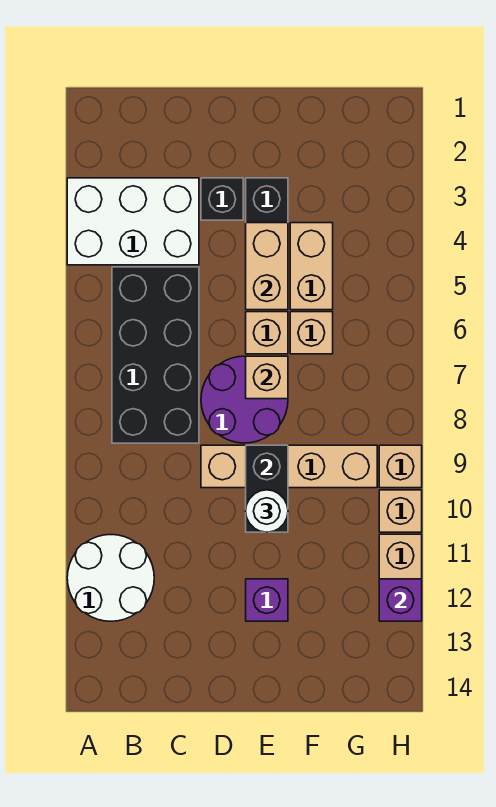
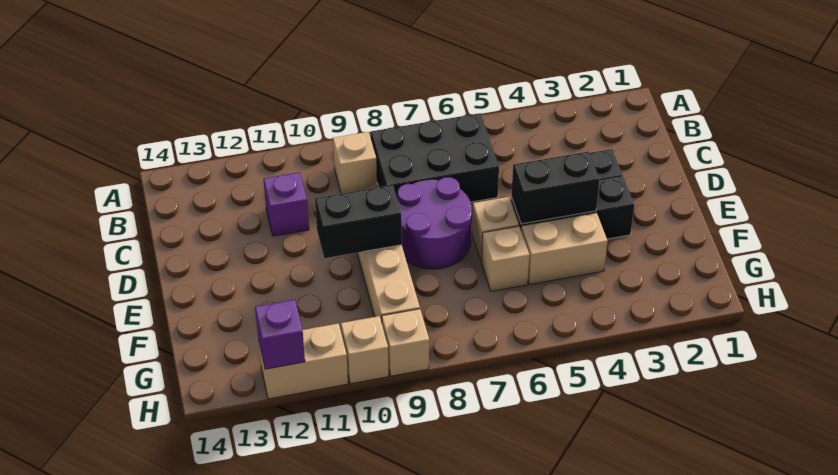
white brick A3:C4 level 1 -> none
white round brick A11:B12 level 1 -> none
black brick B5:C8 level 1 -> black brick B6:C8 level 1
tan brick E4:E5 level 2 -> black brick E4:E5 level 2
tan brick E7 level 2 -> tan brick B9 level 1
white round brick E10 level 3 -> none
purple brick E12 level 1 -> purple brick C11 level 1

